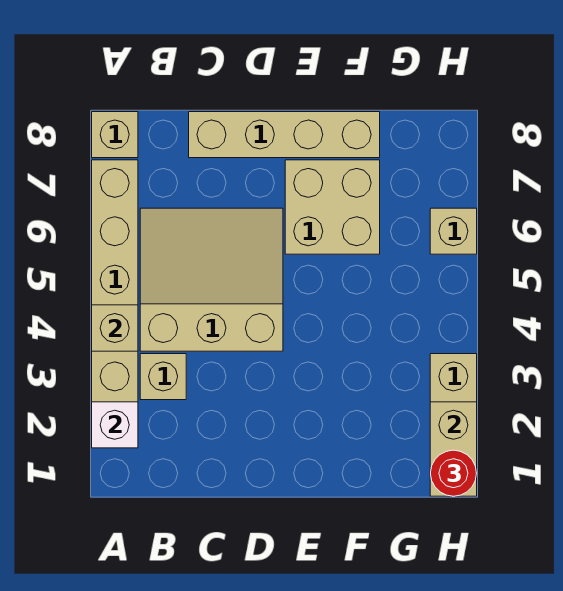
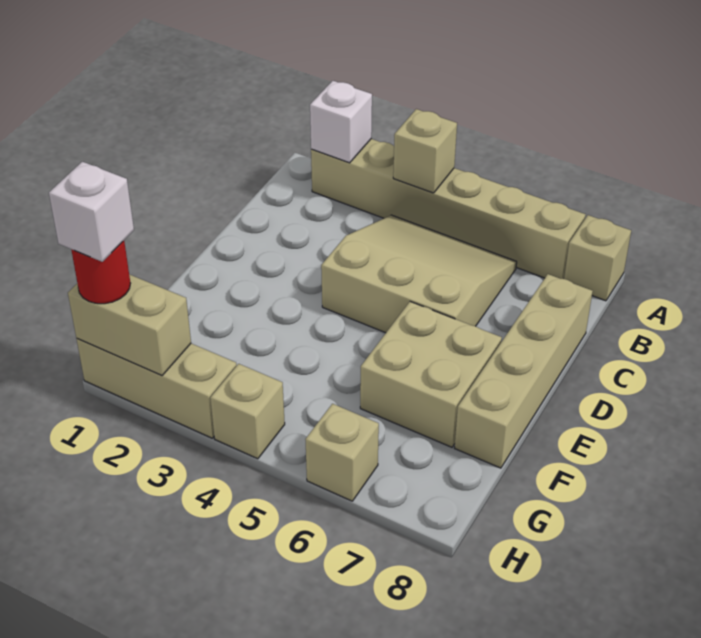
tan brick B3 level 1 -> tan brick H4 level 1
tan slope B4:D6 level 1 top 4 -> tan slope B4:D6 level 1 top D
none -> white brick H1 level 4

